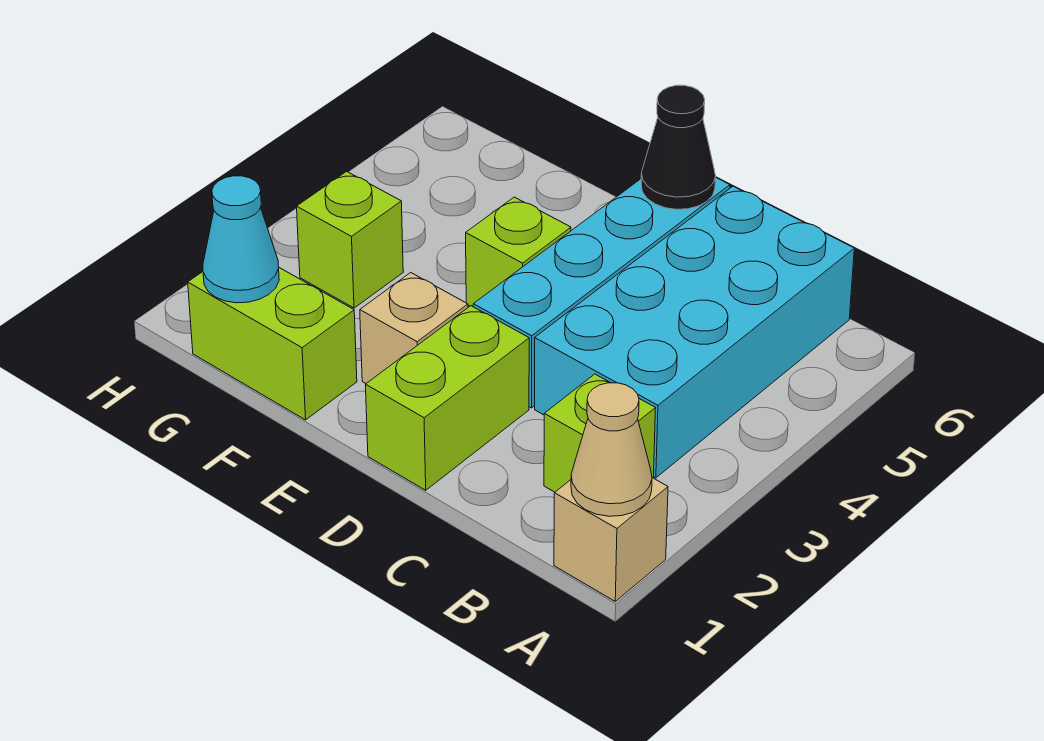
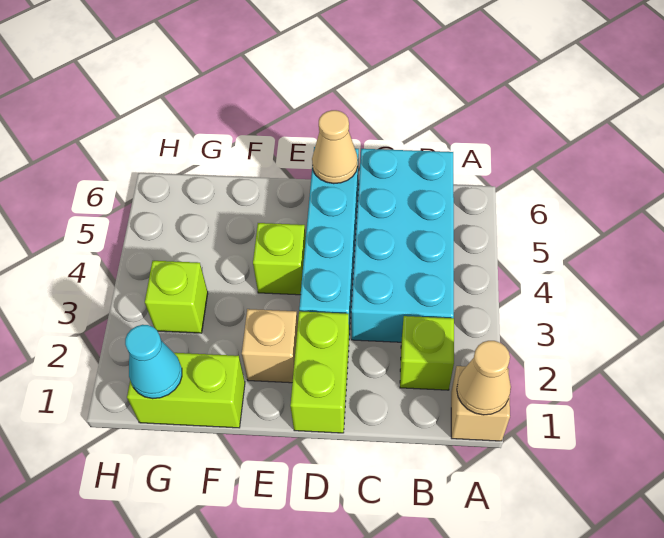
black cone D6 level 2 -> tan cone D6 level 2

